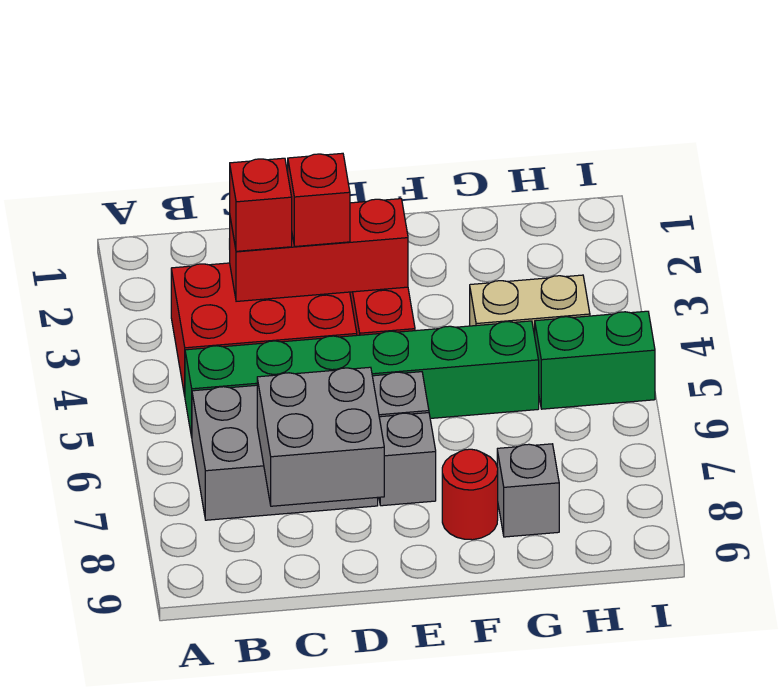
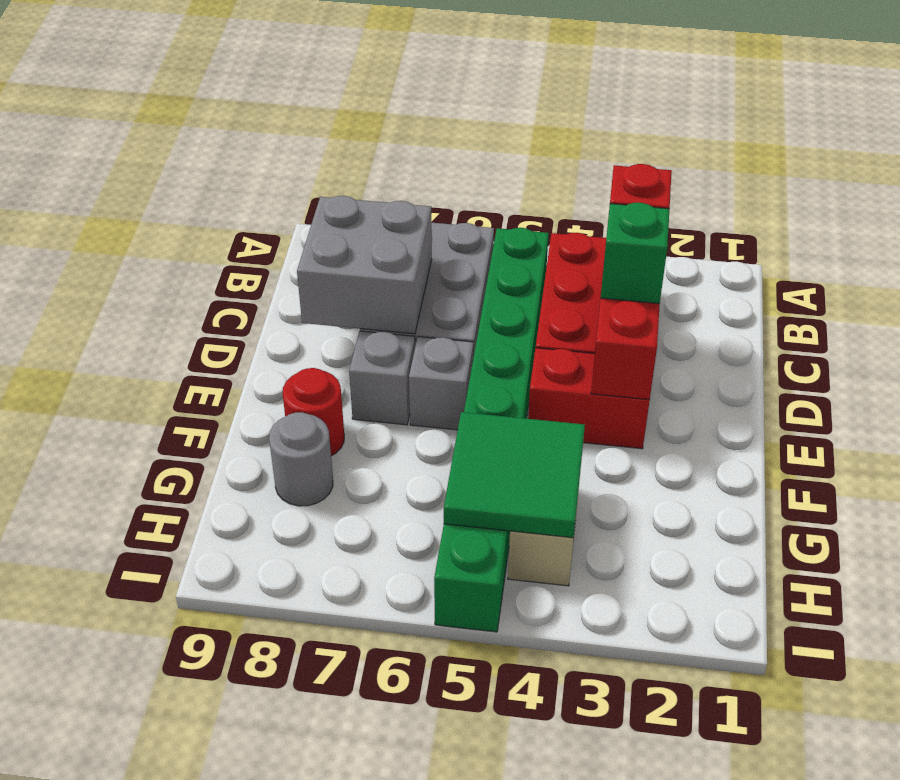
red brick D3 level 3 -> green brick D3 level 3
none -> green tile G4:H5 level 2
grey brick G8 level 1 -> grey round brick G8 level 1

